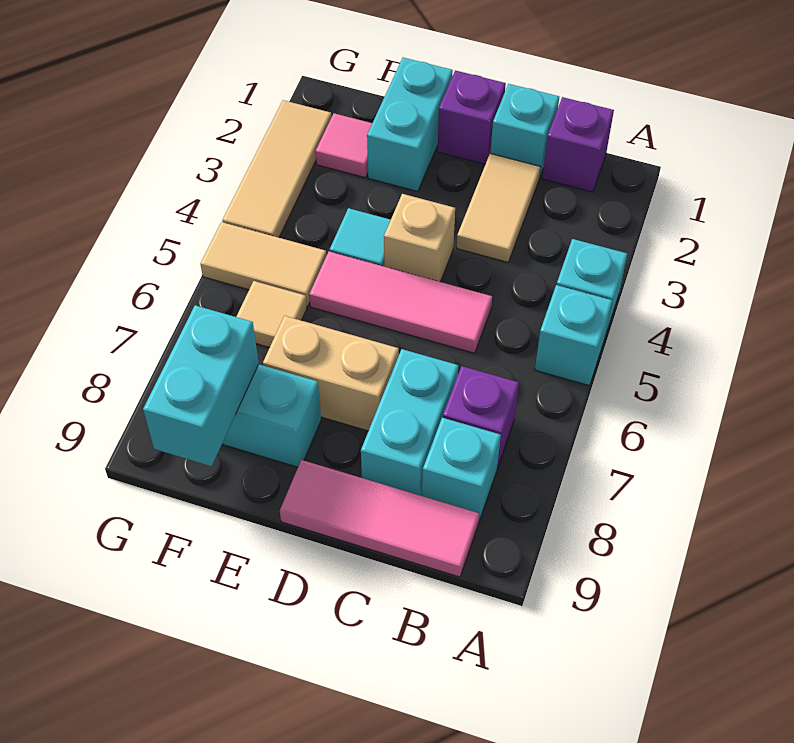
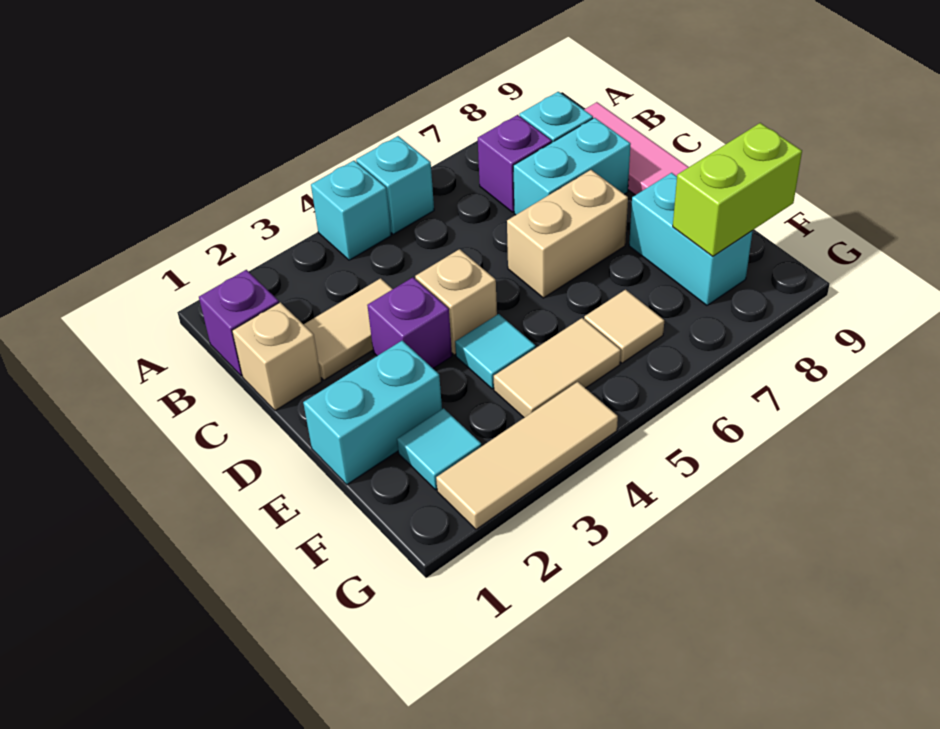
cyan brick C1 level 1 -> tan brick C1 level 1
pink tile C5:E5 level 1 -> none
purple brick D1 level 1 -> purple brick D3 level 1
tan brick D7:E7 level 1 -> tan brick D6:D7 level 1
pink tile F2 level 1 -> cyan tile F2 level 1
tan tile F5:G5 level 1 -> tan tile F4:F5 level 1
cyan brick F8:F9 level 2 -> lime brick F8:F9 level 2

